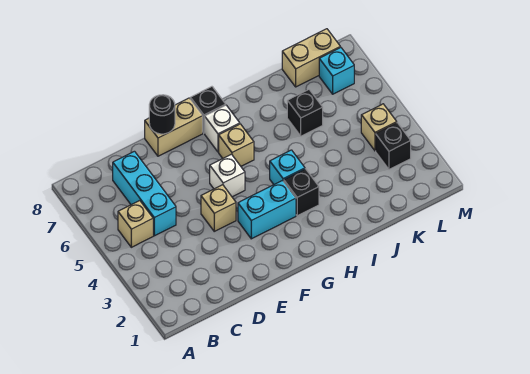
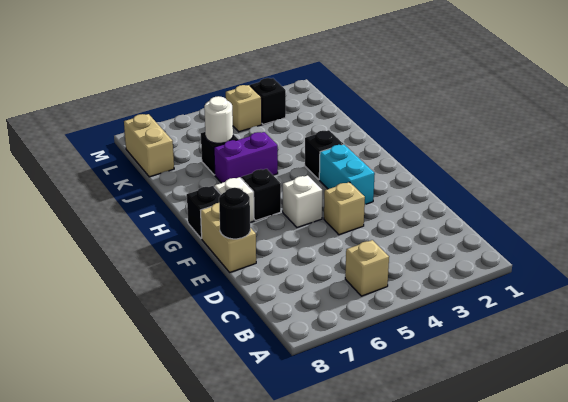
cyan brick C5:C7 level 1 -> none
tan brick G6 level 1 -> black brick G6 level 1
cyan brick H4 level 1 -> none
none -> purple brick I5:I6 level 1
none -> white round brick J6 level 2
cyan brick L7 level 1 -> none

